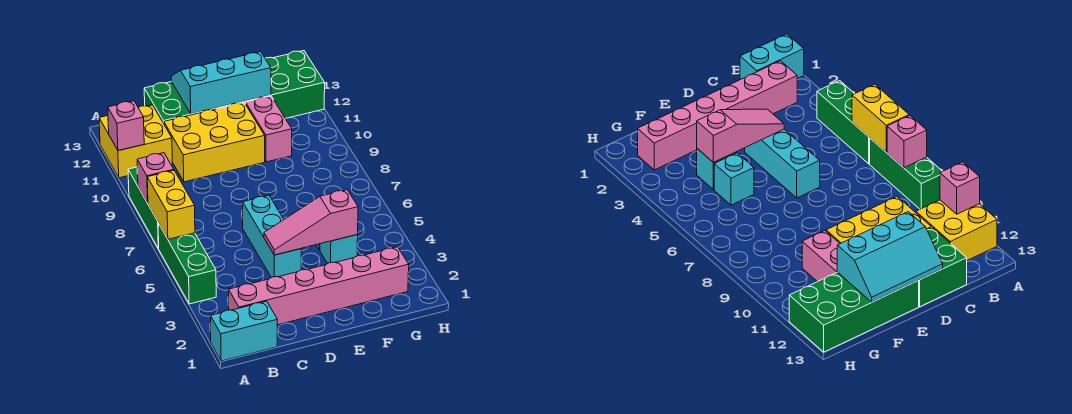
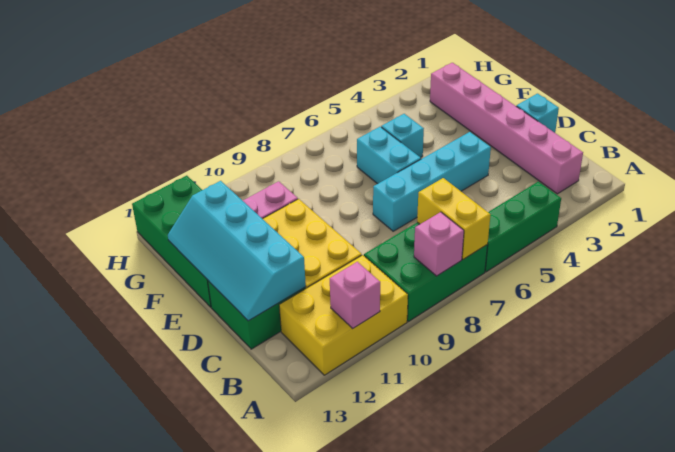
cyan brick A1:B1 level 1 -> cyan brick E6:F6 level 1
yellow brick A6:A7 level 2 -> yellow brick A7:B7 level 2
green brick A7:A9 level 1 -> green brick A7:B9 level 1
yellow brick A11:B12 level 1 -> yellow brick A10:B12 level 1
cyan brick D4:D6 level 1 -> cyan brick D4:D7 level 1
pink slope D4:F4 level 2 top F -> none
cyan slope D12:F13 level 2 top 12 -> cyan slope C12:F13 level 2 top 12
cyan brick F4 level 1 -> cyan brick D1 level 1

